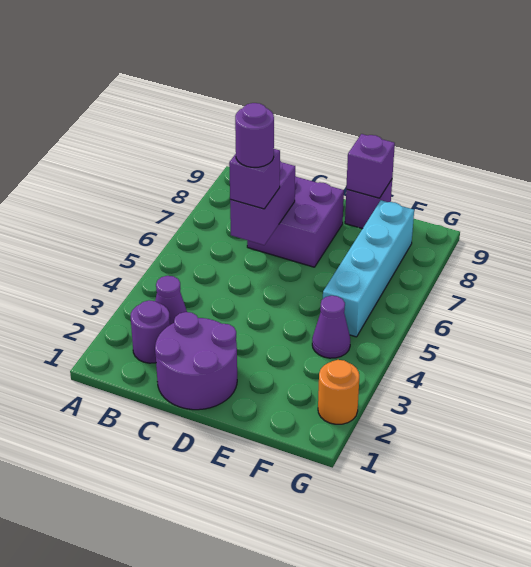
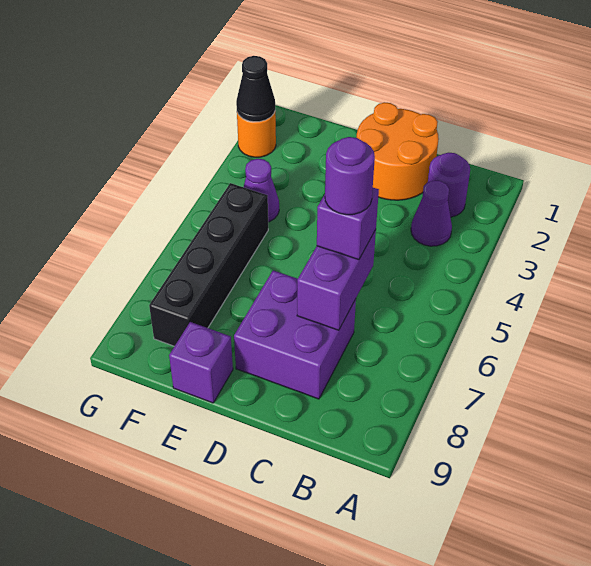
purple round brick C1:D2 level 1 -> orange round brick C1:D2 level 1
purple brick E9 level 2 -> none
cyan brick F5:F8 level 1 -> black brick F5:F8 level 1
none -> black cone G2 level 2

